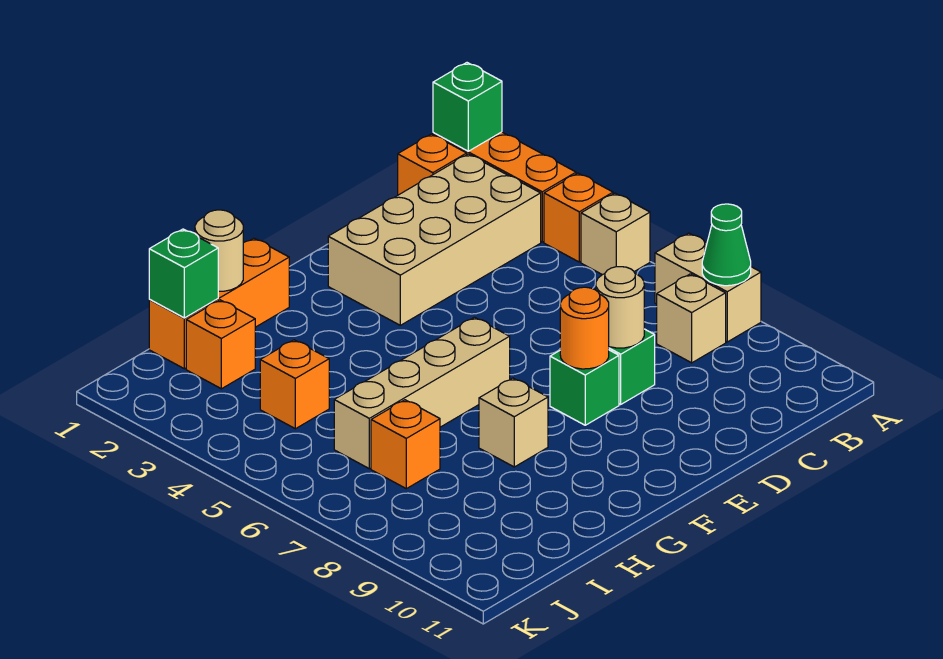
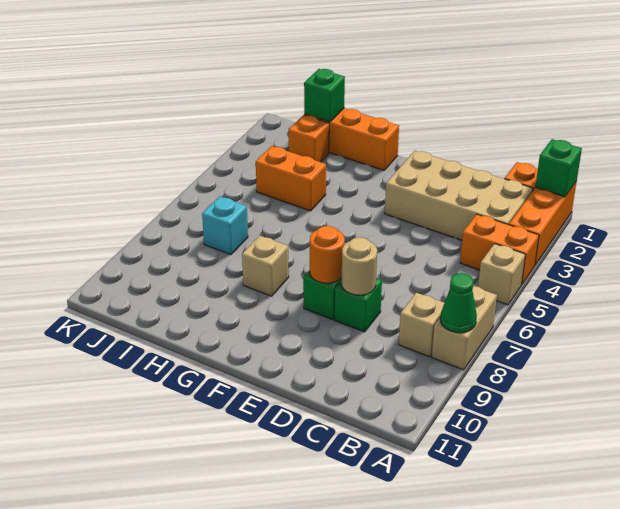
orange brick A4 level 1 -> orange brick A4:B4 level 1
tan brick F6:I6 level 1 -> none
tan round brick H1 level 2 -> none
orange brick I4 level 1 -> orange brick H4:I4 level 1
orange brick I7 level 1 -> cyan brick I7 level 1

